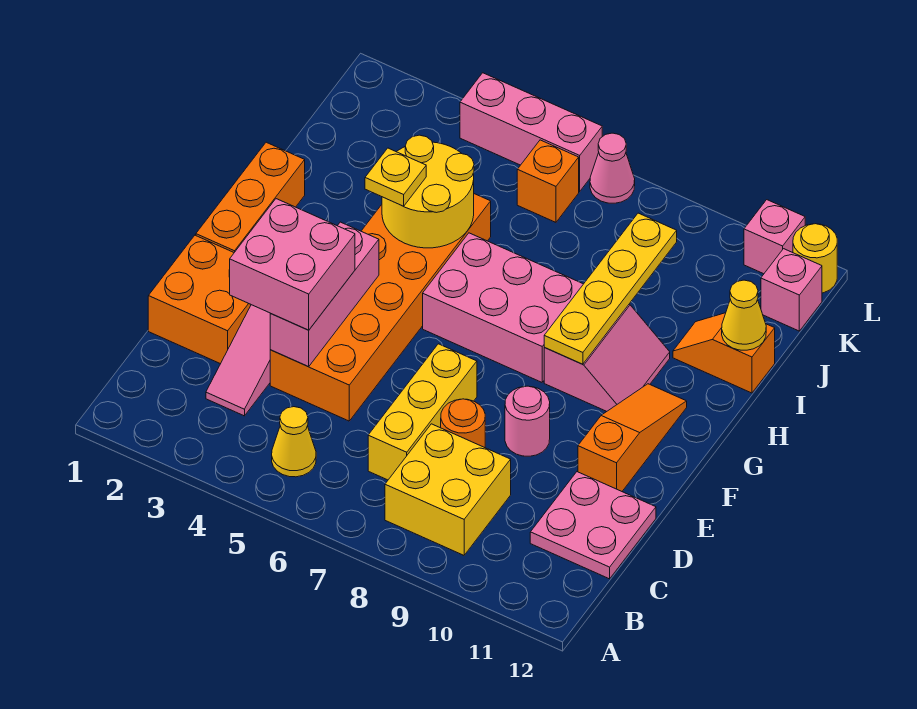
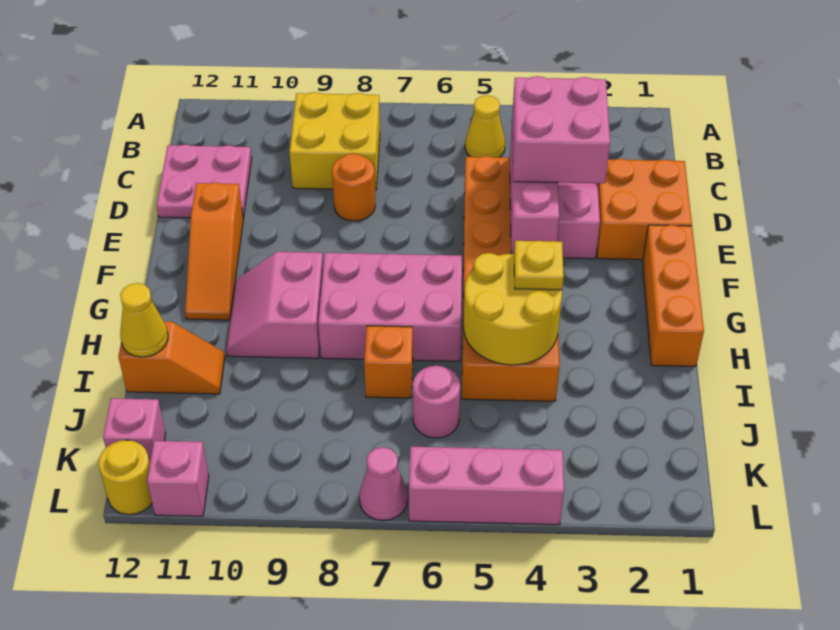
yellow brick C7:E7 level 1 -> none
pink round brick E9 level 1 -> pink round brick J6 level 1
yellow plate G9:J9 level 2 -> none
orange brick K6 level 1 -> orange brick I7 level 1

